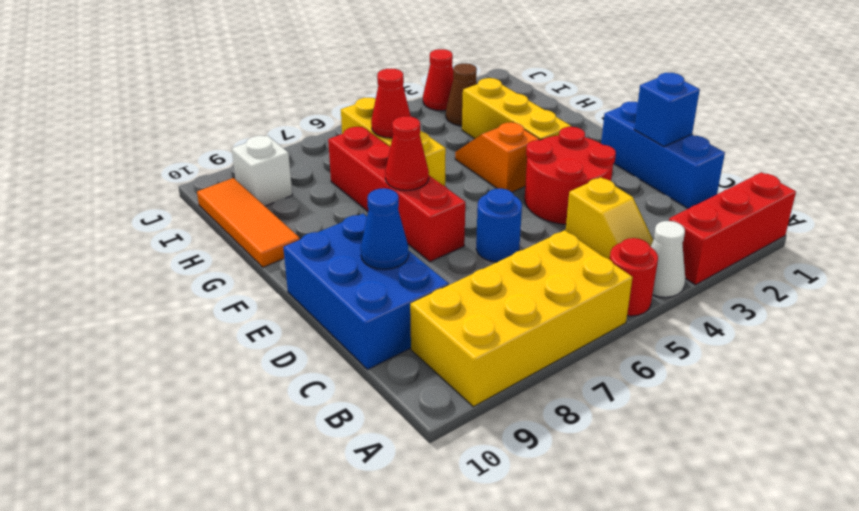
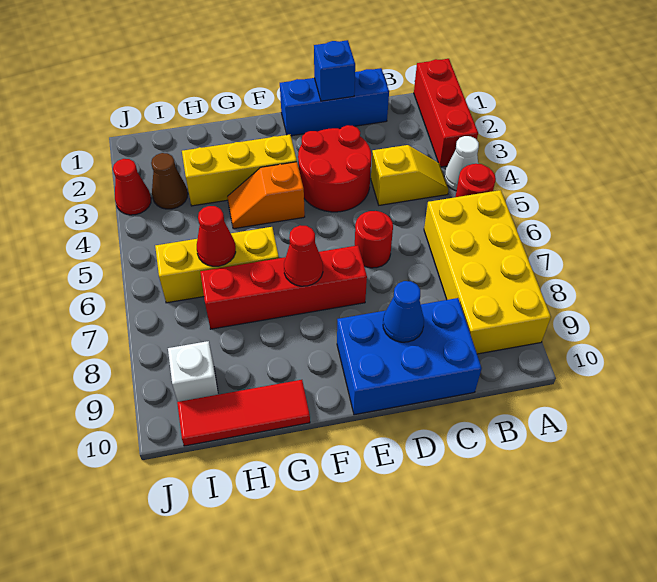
blue round brick D6 level 1 -> red round brick D6 level 1
orange tile G10:I10 level 1 -> red tile G10:I10 level 1

